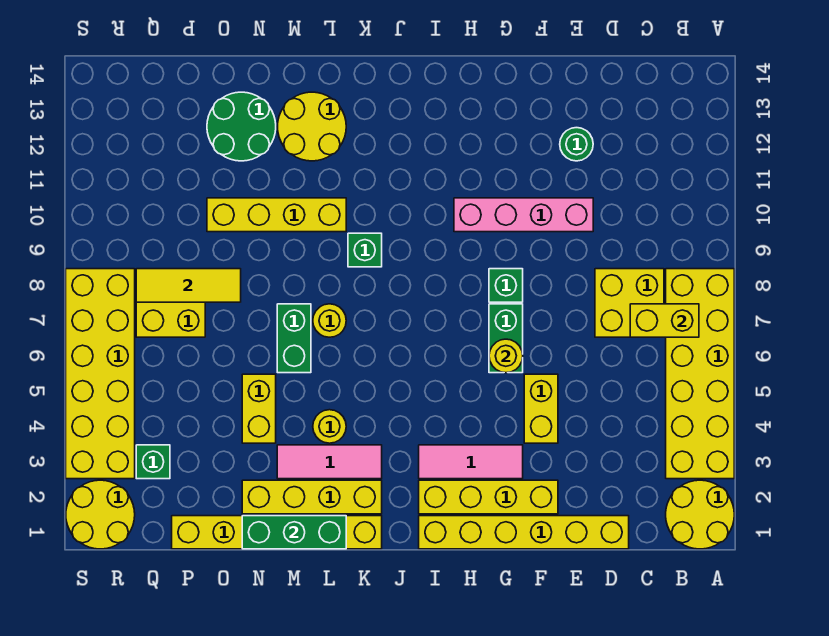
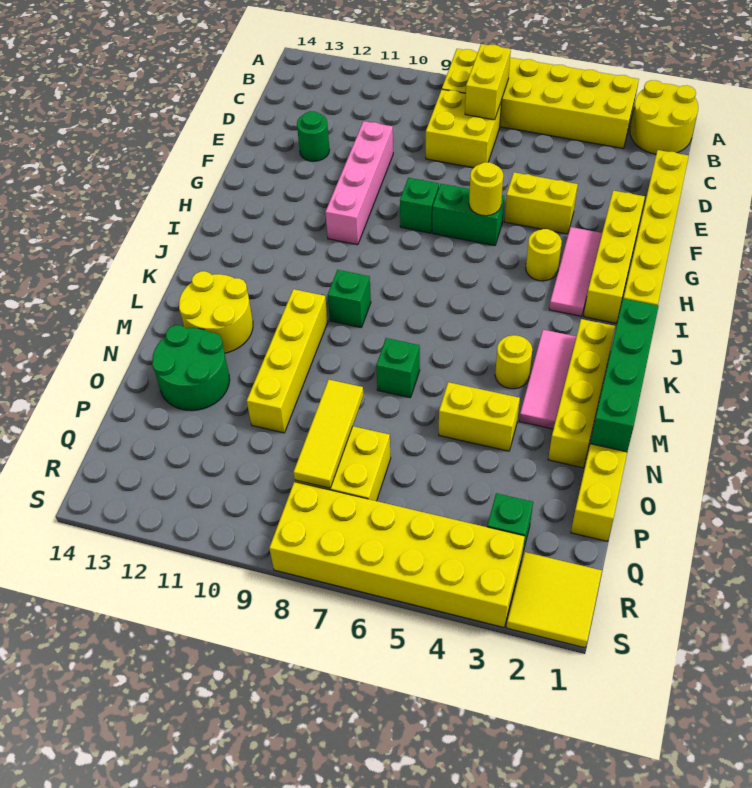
green brick L1:N1 level 2 -> green brick K1:N1 level 2
yellow round brick L7 level 1 -> yellow round brick H4 level 1
green brick M6:M7 level 1 -> green brick M7 level 1
yellow round brick R1:S2 level 1 -> yellow tile R1:S2 level 1

